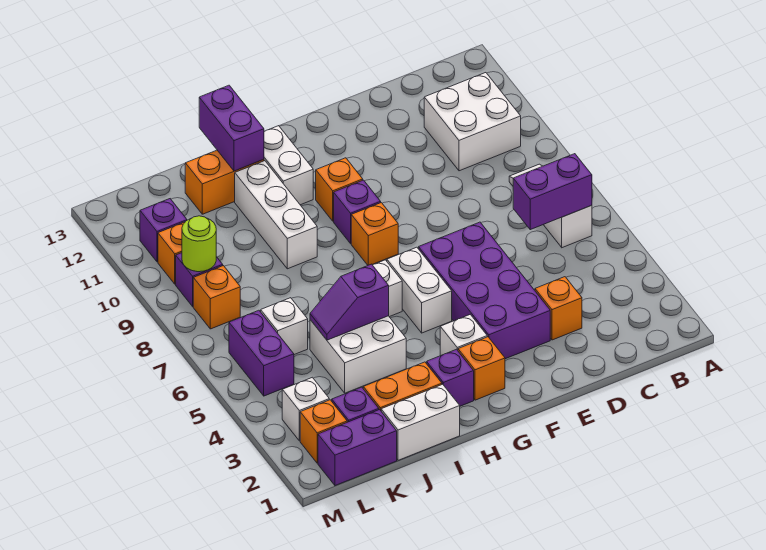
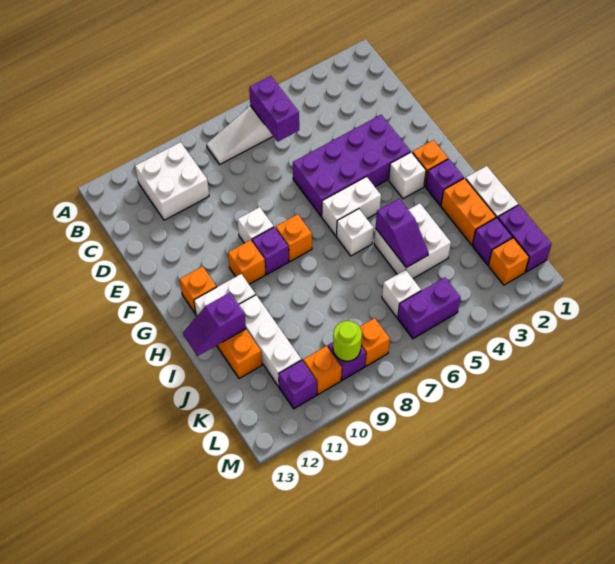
orange brick D3 level 1 -> orange brick G12 level 1
white brick I9:I11 level 1 -> white brick I11:K11 level 1
purple brick I12:I13 level 2 -> purple slope I12:I13 level 2 top 12
white brick L3 level 1 -> white brick F9 level 1

